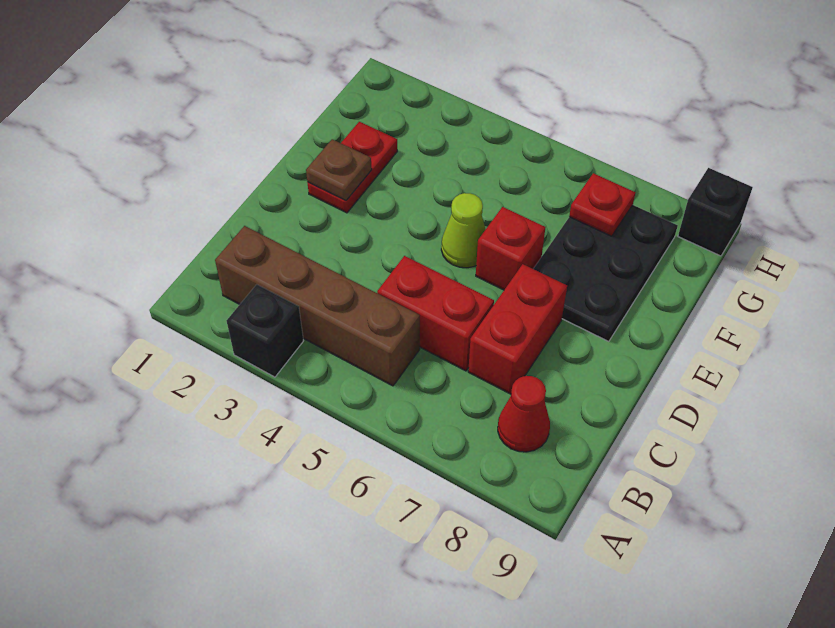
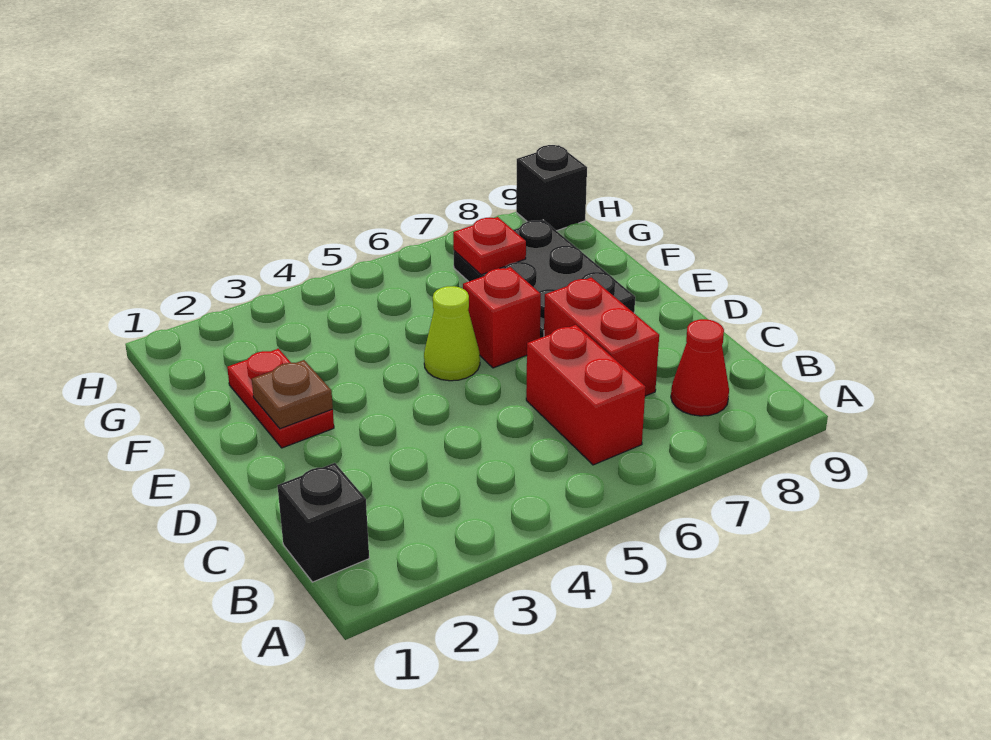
black brick A3 level 1 -> black brick B1 level 1
brown brick B2:B5 level 1 -> none
red brick C5:C6 level 1 -> red brick B6:C6 level 1

